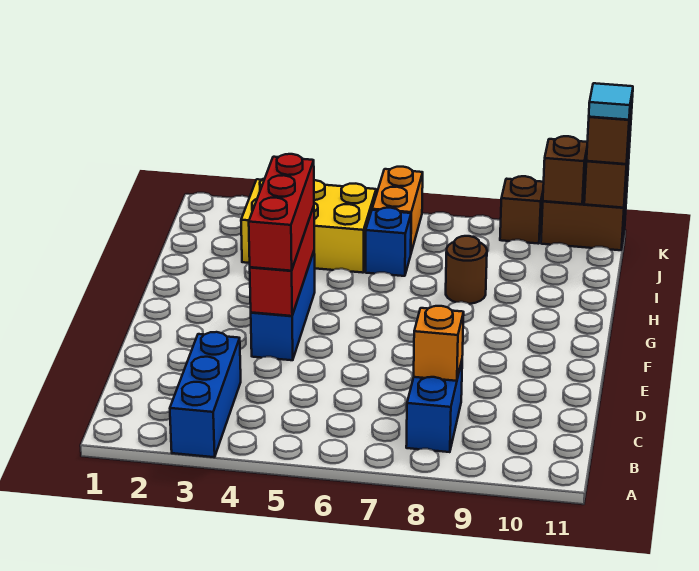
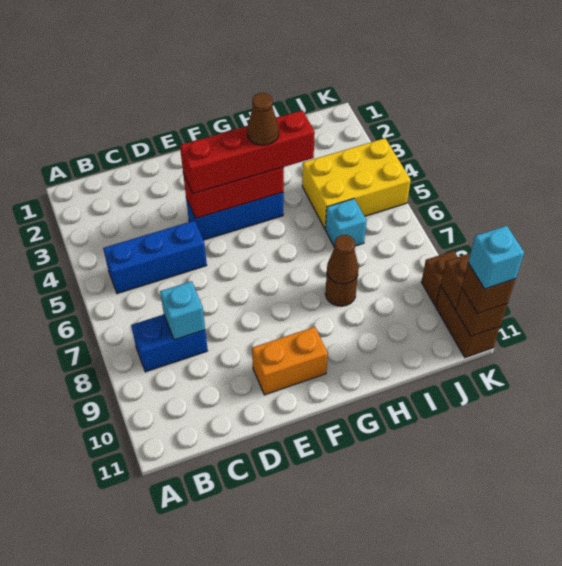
blue brick A3:C3 level 1 -> blue brick B5:D5 level 1
orange brick C8 level 2 -> cyan brick C8 level 2
red brick E4:G4 level 3 -> red brick E4:H4 level 3
none -> brown cone G4 level 4
none -> brown cone H8 level 2
yellow brick I3:J5 level 1 -> yellow brick I4:K5 level 1
blue brick I6 level 1 -> cyan brick I6 level 1
orange brick J6:K6 level 1 -> orange brick E10:F10 level 1
cyan tile K11 level 4 -> cyan brick K11 level 4

